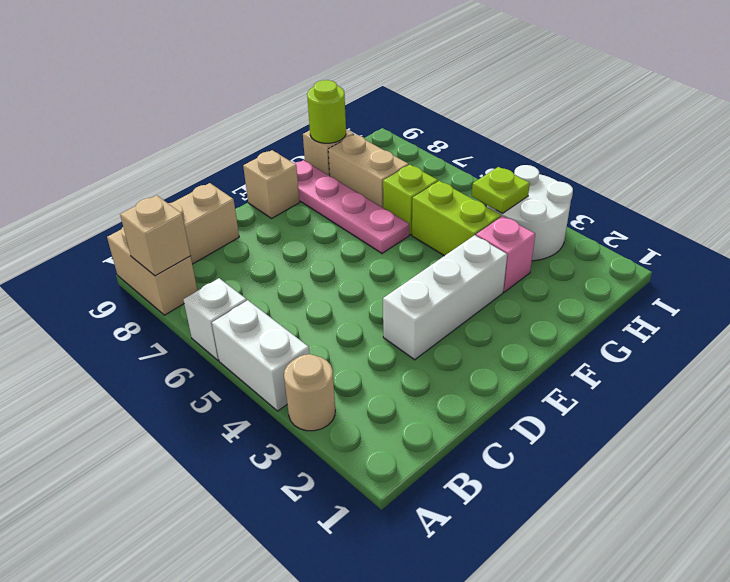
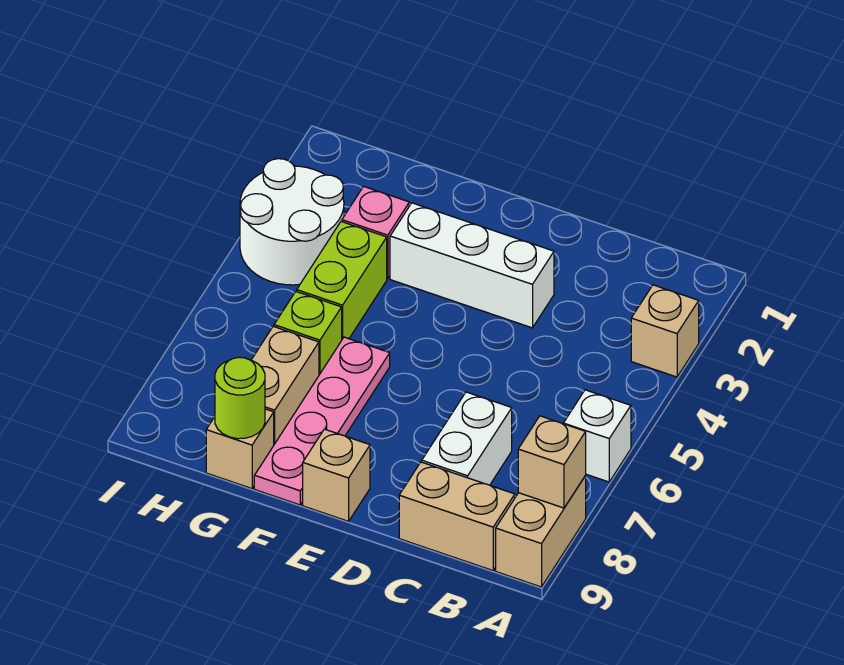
tan round brick A3 level 1 -> tan brick A3 level 1
white brick A4:A5 level 1 -> white brick C7:C8 level 1
lime plate H4 level 2 -> none

